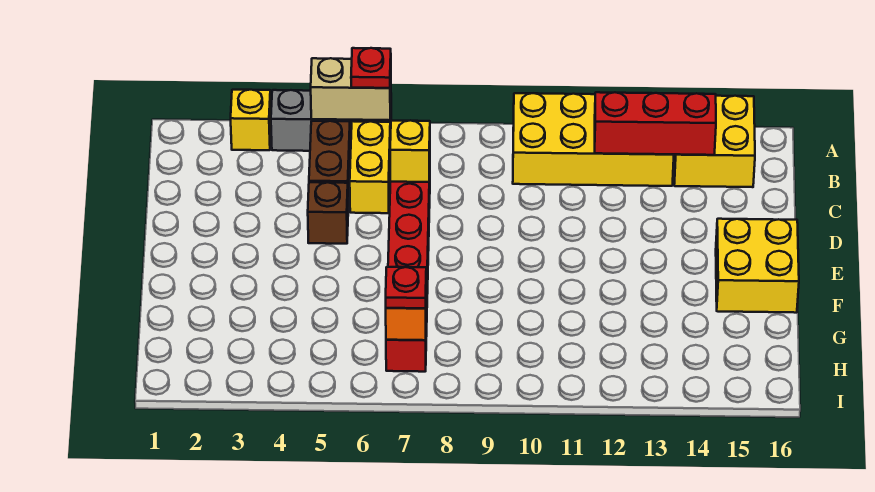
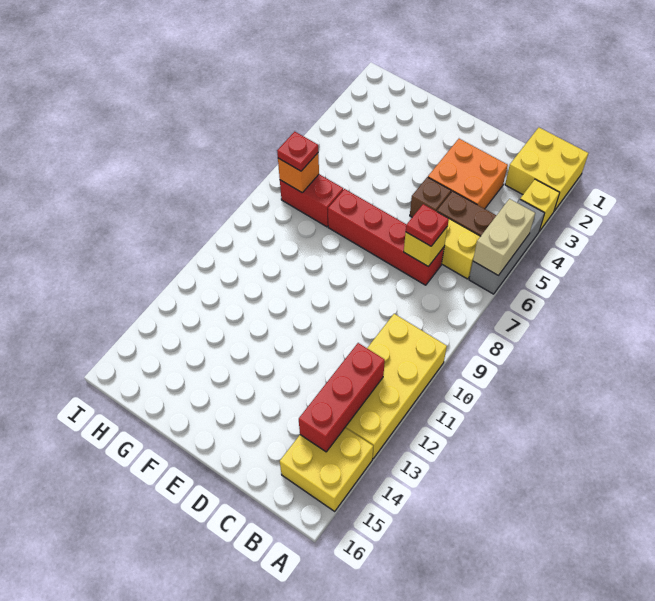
red plate A6 level 3 -> red plate C7 level 3
none -> orange brick C3:D4 level 1
yellow brick E15:F16 level 1 -> yellow brick A1:B2 level 1

